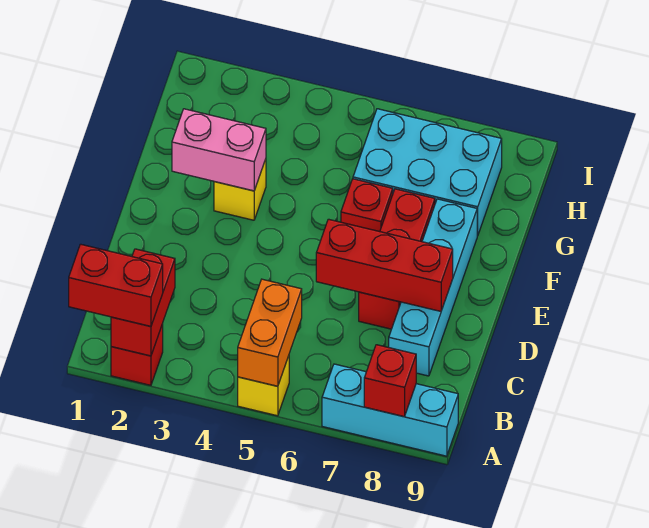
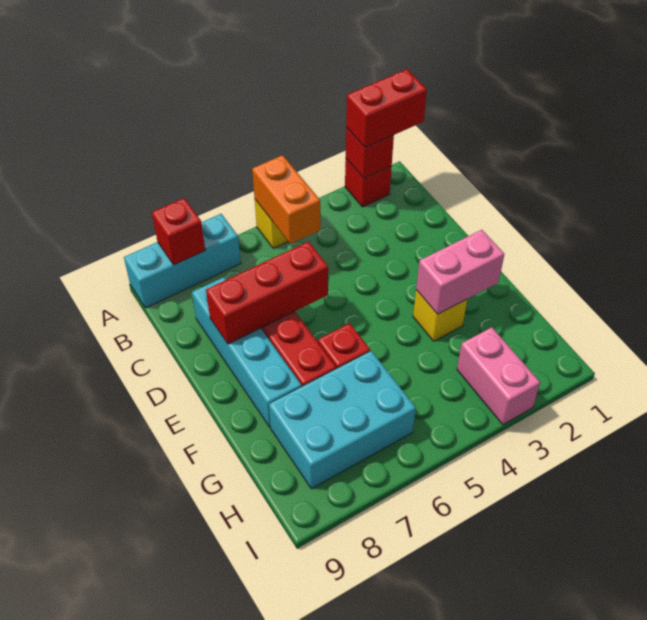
red brick A2:B2 level 2 -> red brick A2 level 2
none -> pink brick H3:I3 level 1

